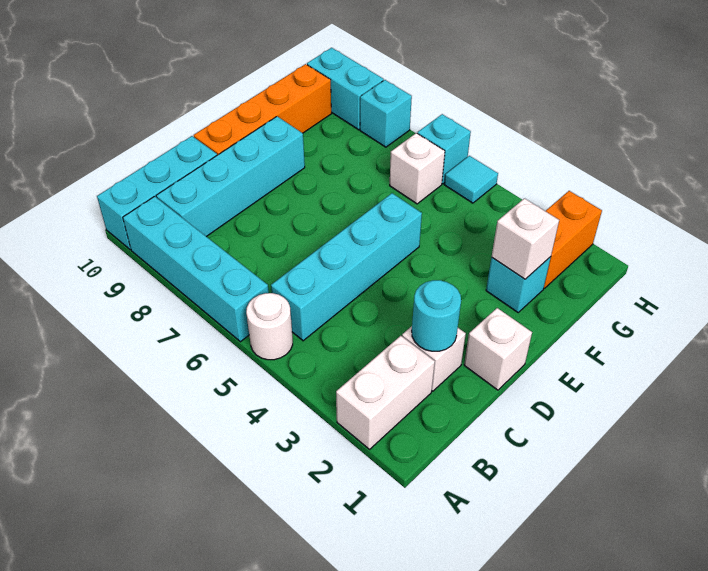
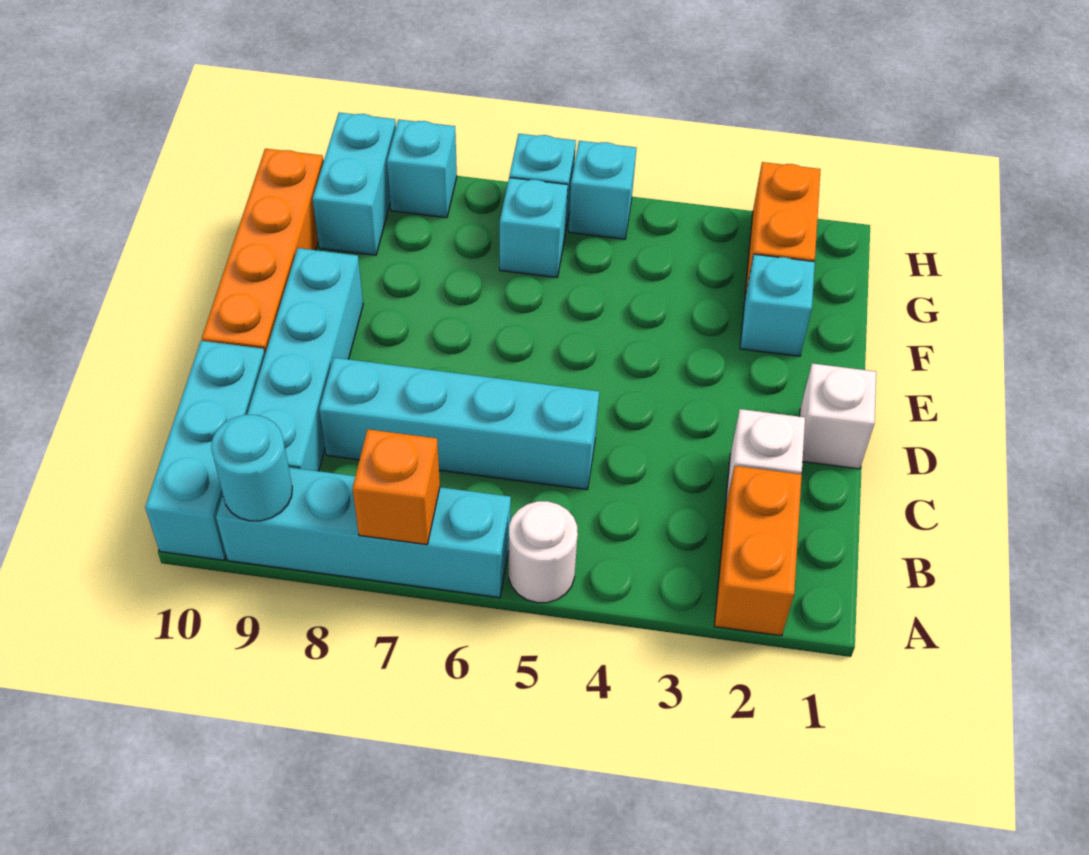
white brick A2:B2 level 1 -> orange brick A2:B2 level 1
none -> orange brick A7 level 2
cyan brick B5:E5 level 1 -> cyan brick C5:C8 level 1
cyan round brick C2 level 2 -> cyan round brick A9 level 2
white brick F2 level 2 -> none
white brick G6 level 1 -> cyan brick G6 level 1
cyan tile H5 level 1 -> cyan brick H5 level 1
cyan brick H9:H10 level 1 -> cyan brick G9:H9 level 1

